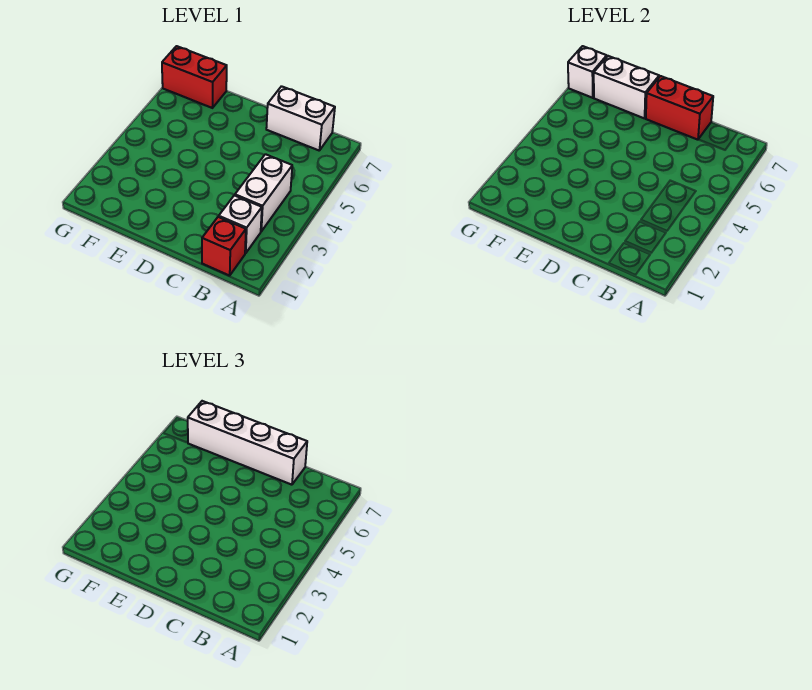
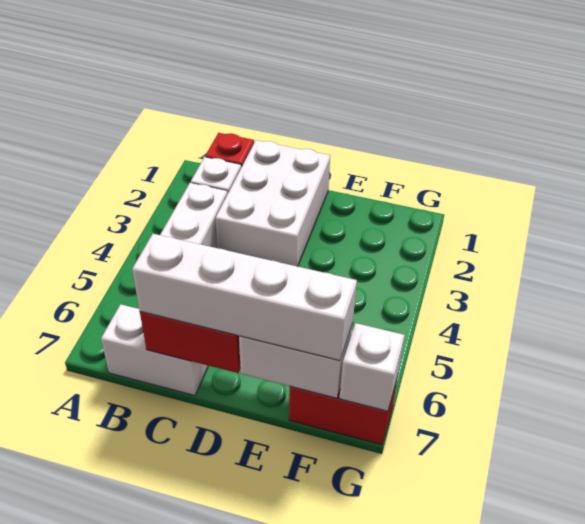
none -> white brick C1:D3 level 1

